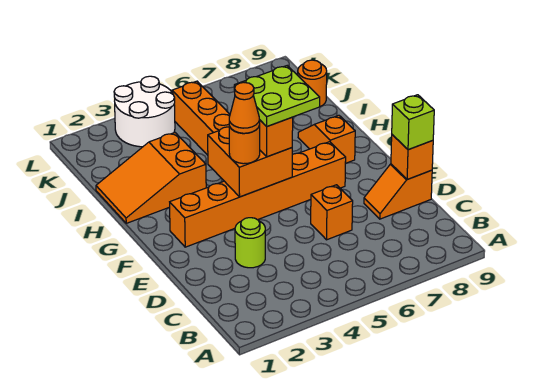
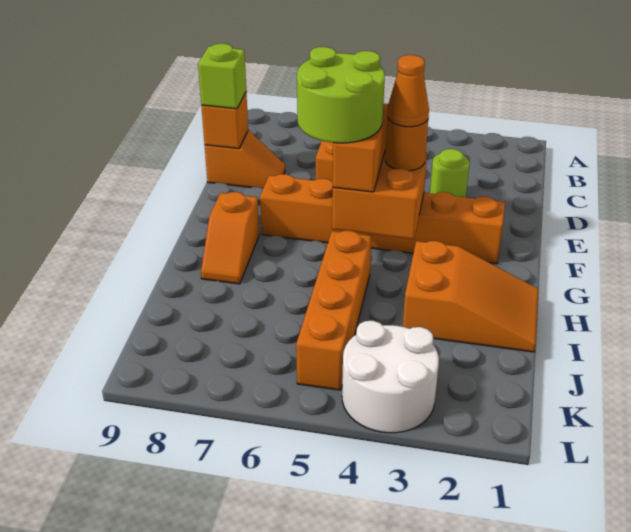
lime plate F5:G6 level 4 -> lime round brick F5:G6 level 4
orange round brick J9 level 1 -> none

